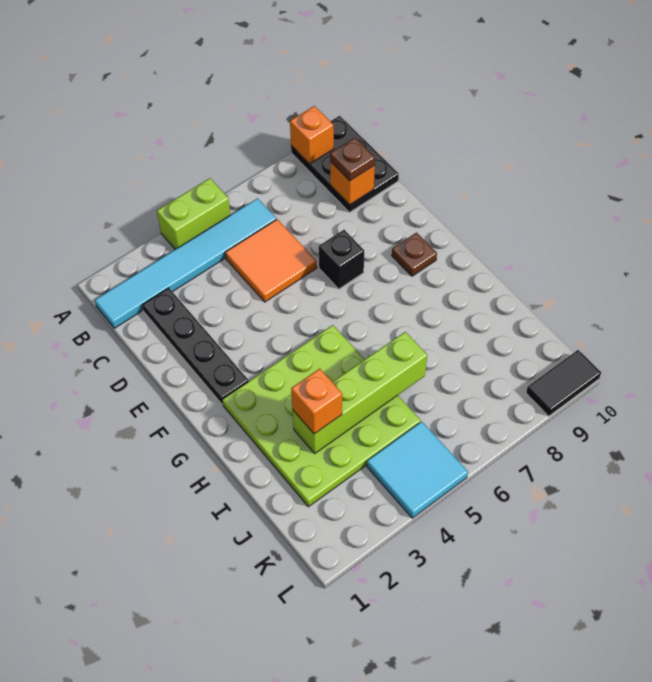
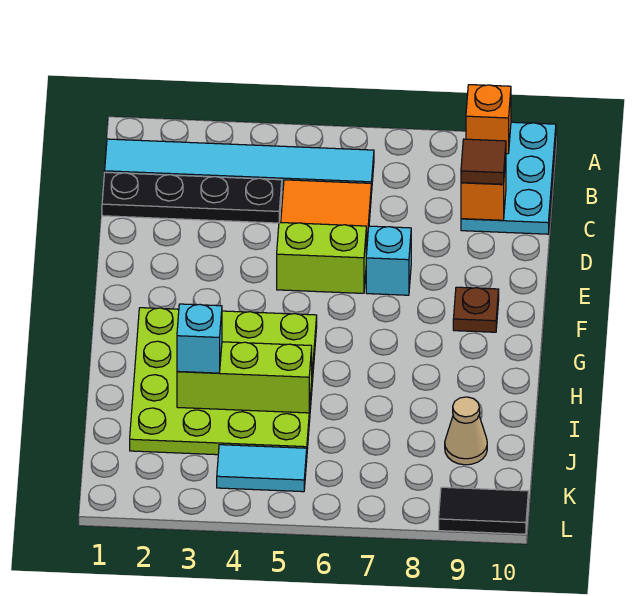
lime brick A4:A5 level 1 -> lime brick E5:E6 level 1
black plate A9:C10 level 1 -> cyan plate A9:C10 level 1
black plate C2:F2 level 1 -> black plate C1:C4 level 1
brown plate C9 level 3 -> brown tile C9 level 3
black brick E7 level 1 -> cyan brick E7 level 1
lime brick I3:I6 level 2 -> lime brick I3:I5 level 2
orange brick I3 level 3 -> cyan brick I3 level 3
none -> tan cone J9 level 1
cyan tile K4:L5 level 1 -> cyan tile K4:K5 level 1

